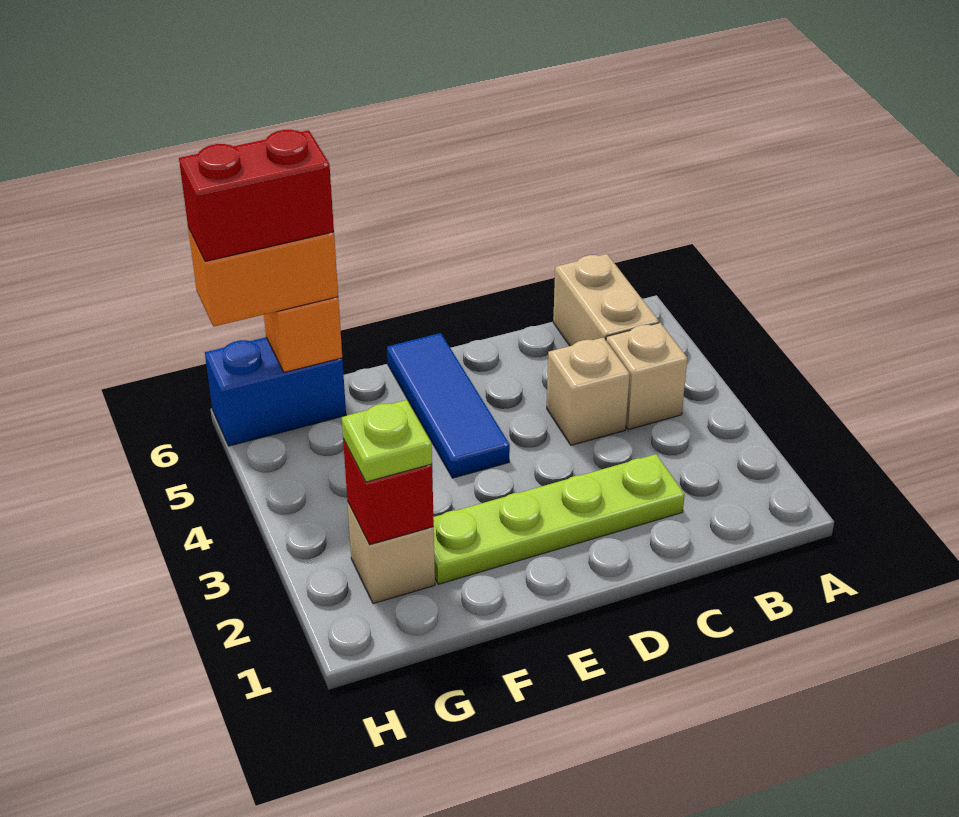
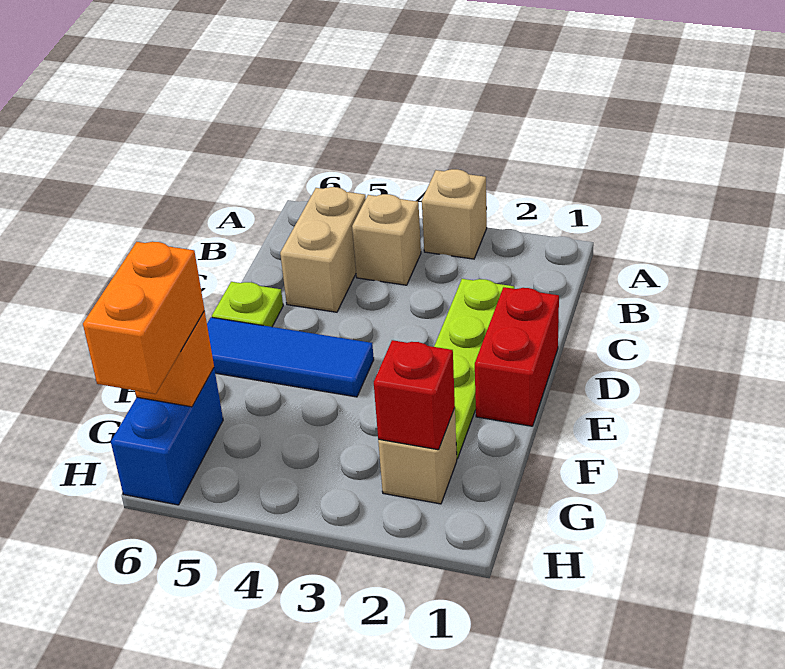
tan brick B5:B6 level 1 -> tan brick B5:C5 level 1
tan brick C4 level 1 -> tan brick A3 level 1
lime plate G2 level 3 -> lime plate D6 level 1
red brick G6:H6 level 4 -> red brick D1:E1 level 1

